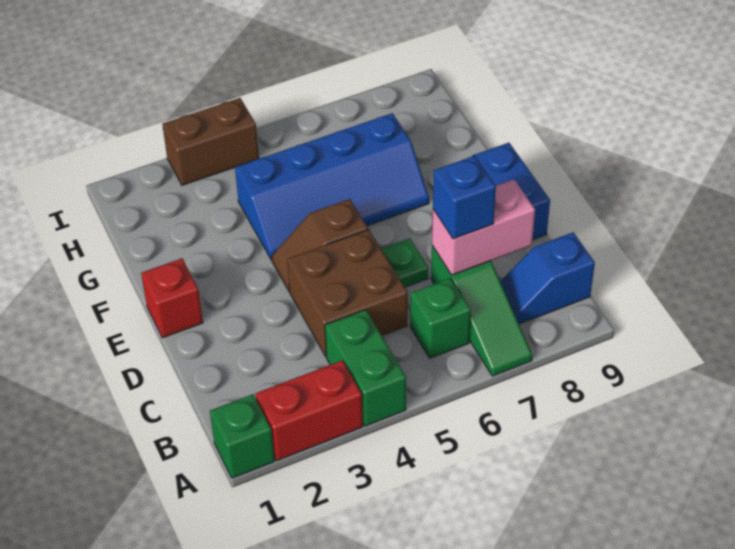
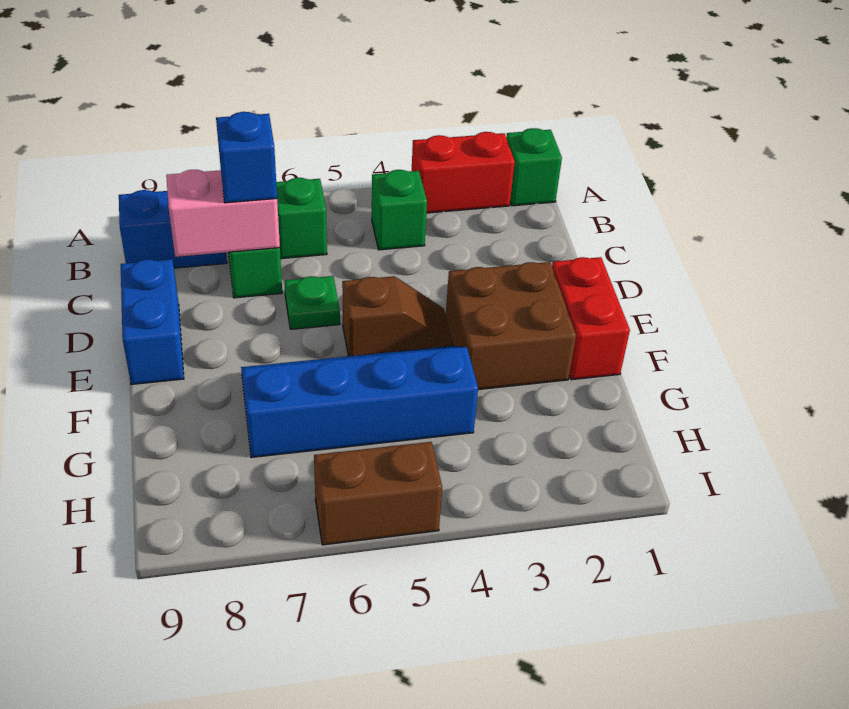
green brick A4:B4 level 1 -> green brick B4 level 1
brown brick C4:D5 level 1 -> brown brick E2:F3 level 1
red brick E1 level 1 -> red brick E1:F1 level 1
brown brick I3:I4 level 1 -> brown brick I5:I6 level 1

